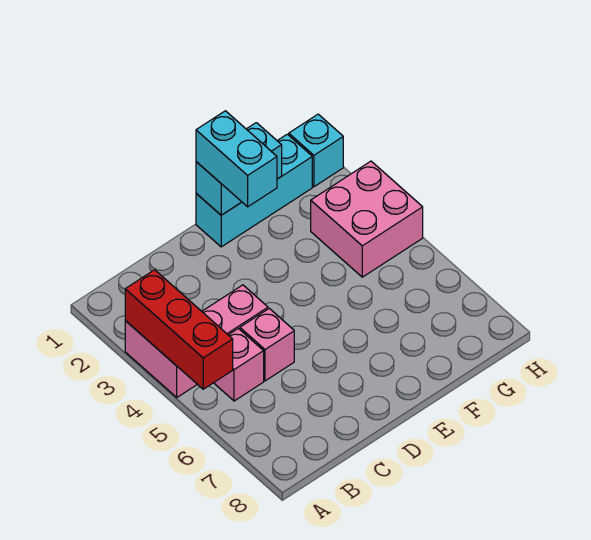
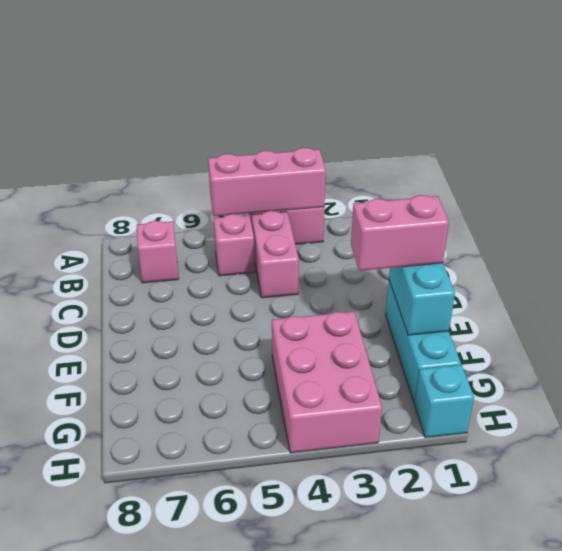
red brick A3:A5 level 2 -> pink brick A3:A5 level 2
pink brick C5 level 1 -> pink brick B7 level 1
cyan brick E1:E2 level 3 -> pink brick E1:E2 level 3
pink brick G3:H4 level 1 -> pink brick F3:H4 level 1

